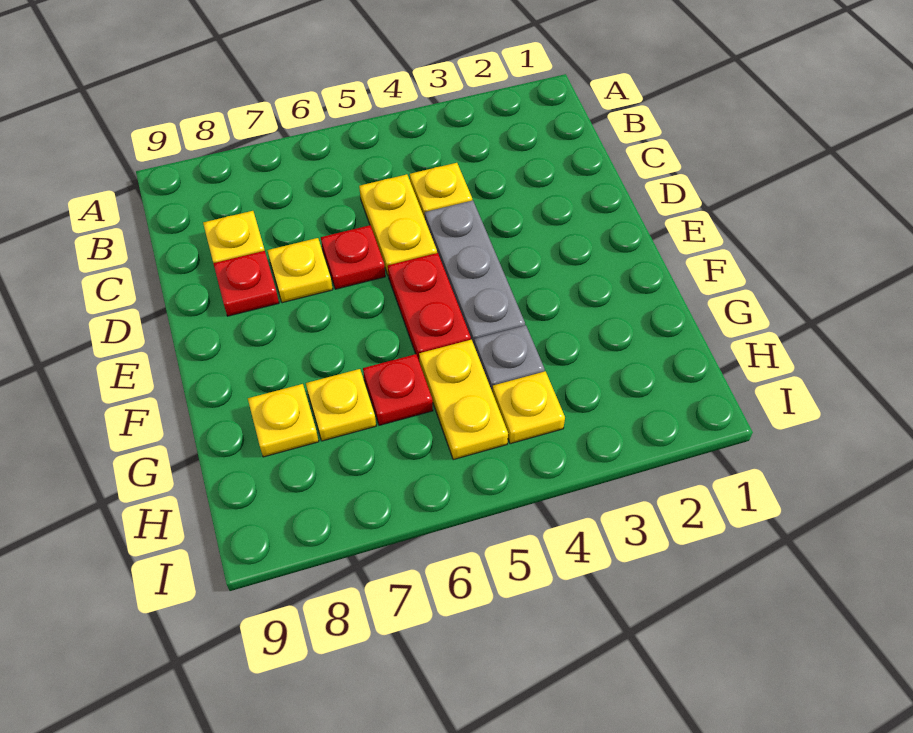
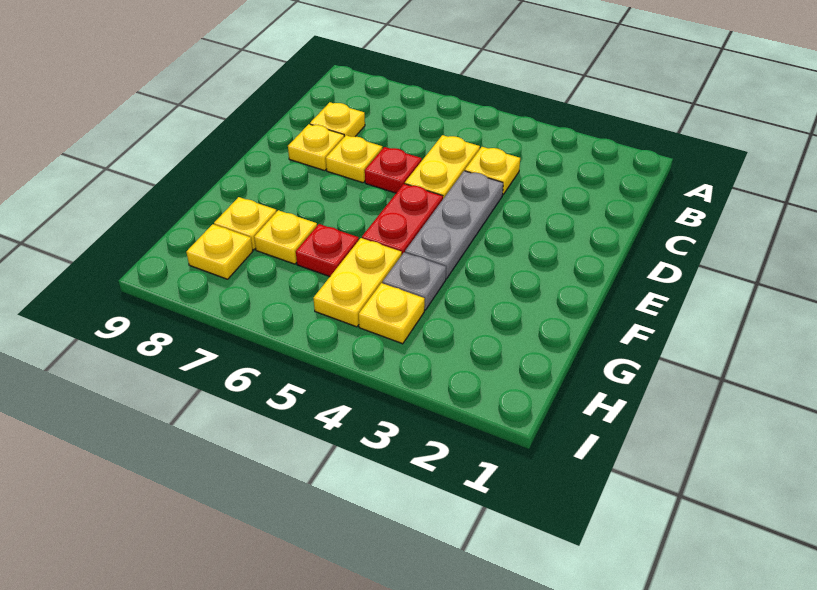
red plate D8 level 1 -> yellow plate D8 level 1
none -> yellow plate H8 level 1

